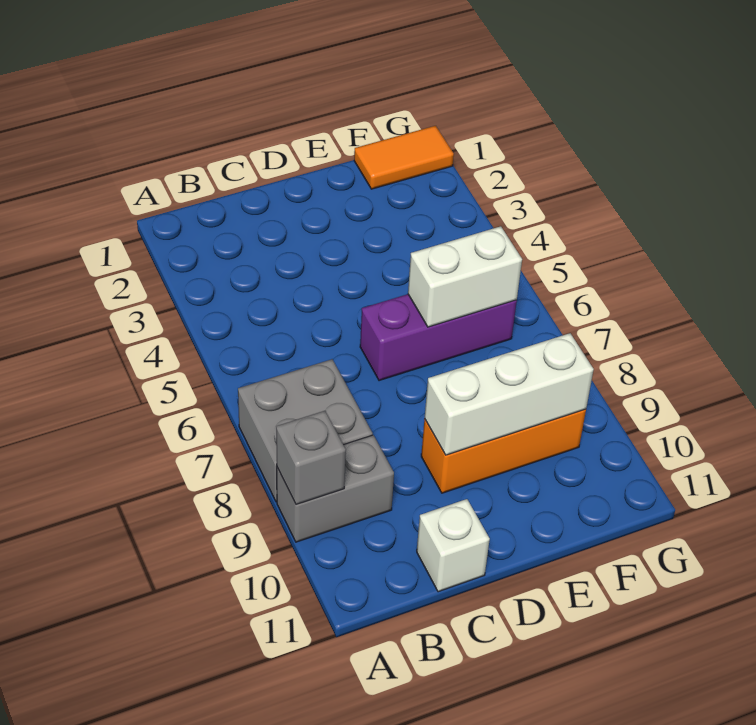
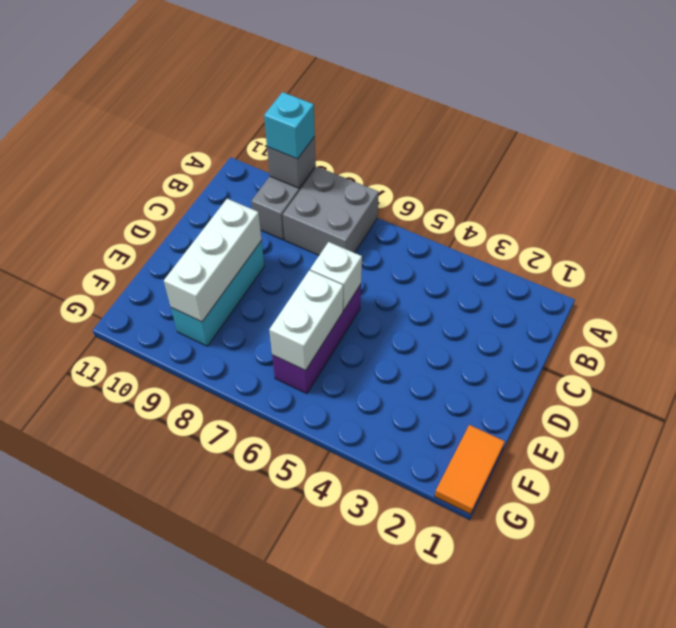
none -> cyan brick A9 level 3
white brick C11 level 1 -> white brick D6 level 2
orange brick D9:F9 level 1 -> cyan brick D9:F9 level 1

